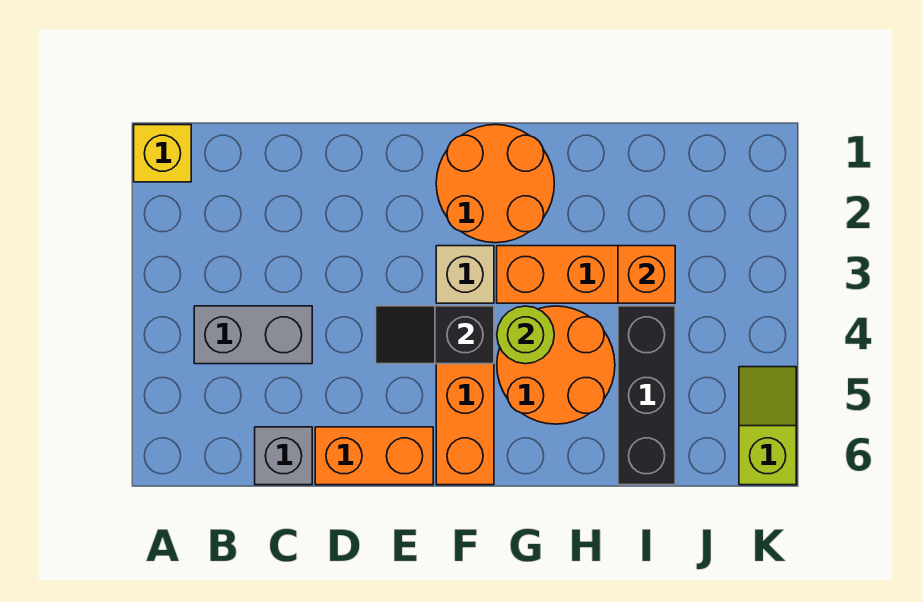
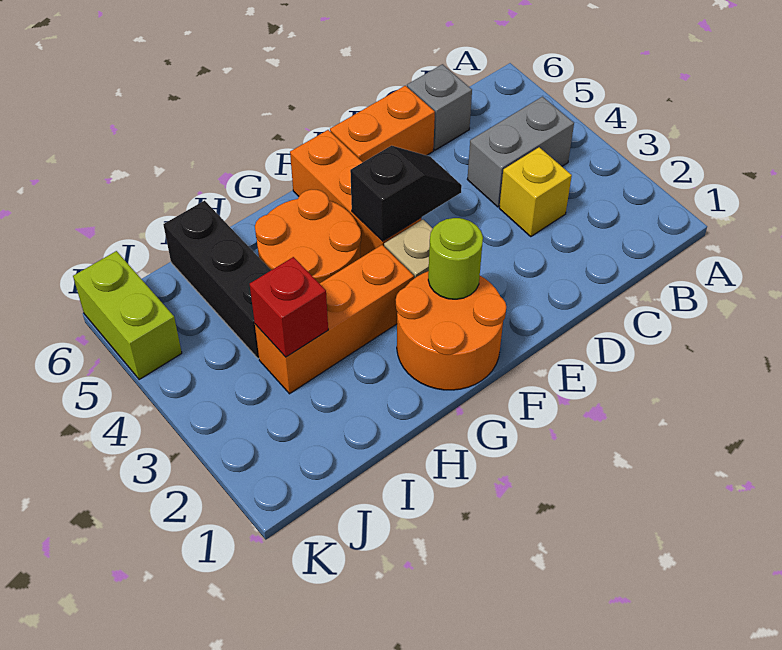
yellow brick A1 level 1 -> yellow brick C3 level 1
lime round brick G4 level 2 -> lime round brick F2 level 2
orange brick I3 level 2 -> red brick I3 level 2
lime slope K5:K6 level 1 top 6 -> lime brick K5:K6 level 1

